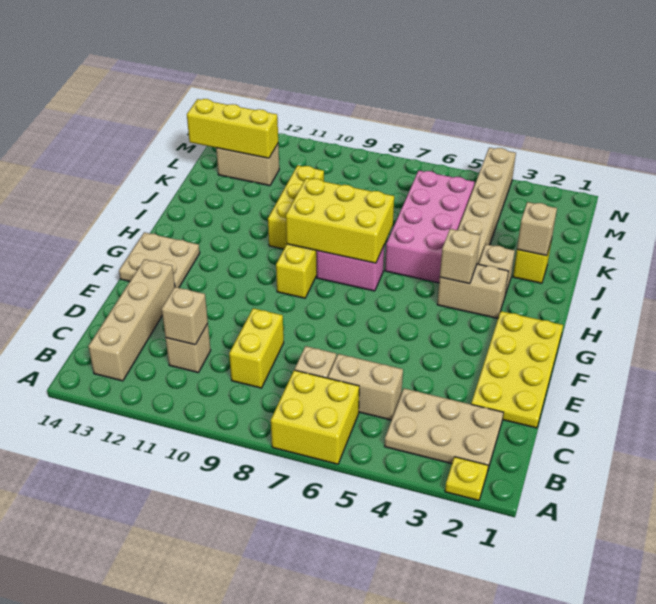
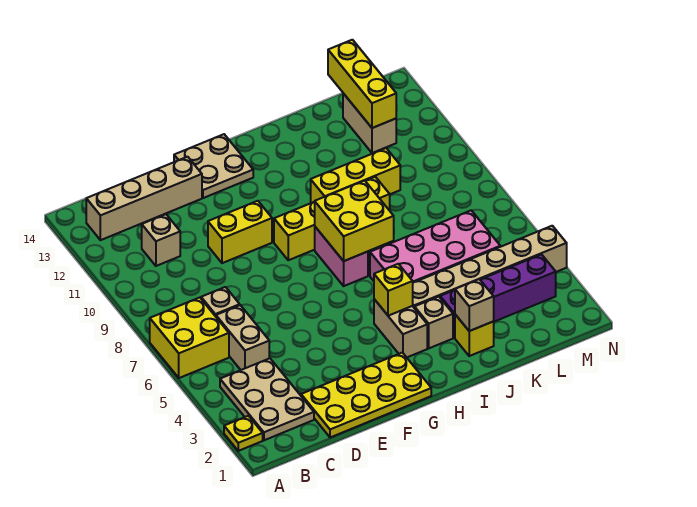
yellow brick C9:D9 level 1 -> yellow brick E10:F10 level 1
tan brick C11 level 2 -> none
tan brick H4 level 2 -> yellow brick H4 level 2
yellow brick H7:I9 level 2 -> yellow brick H7:I8 level 2
none -> purple brick J3:M3 level 1

